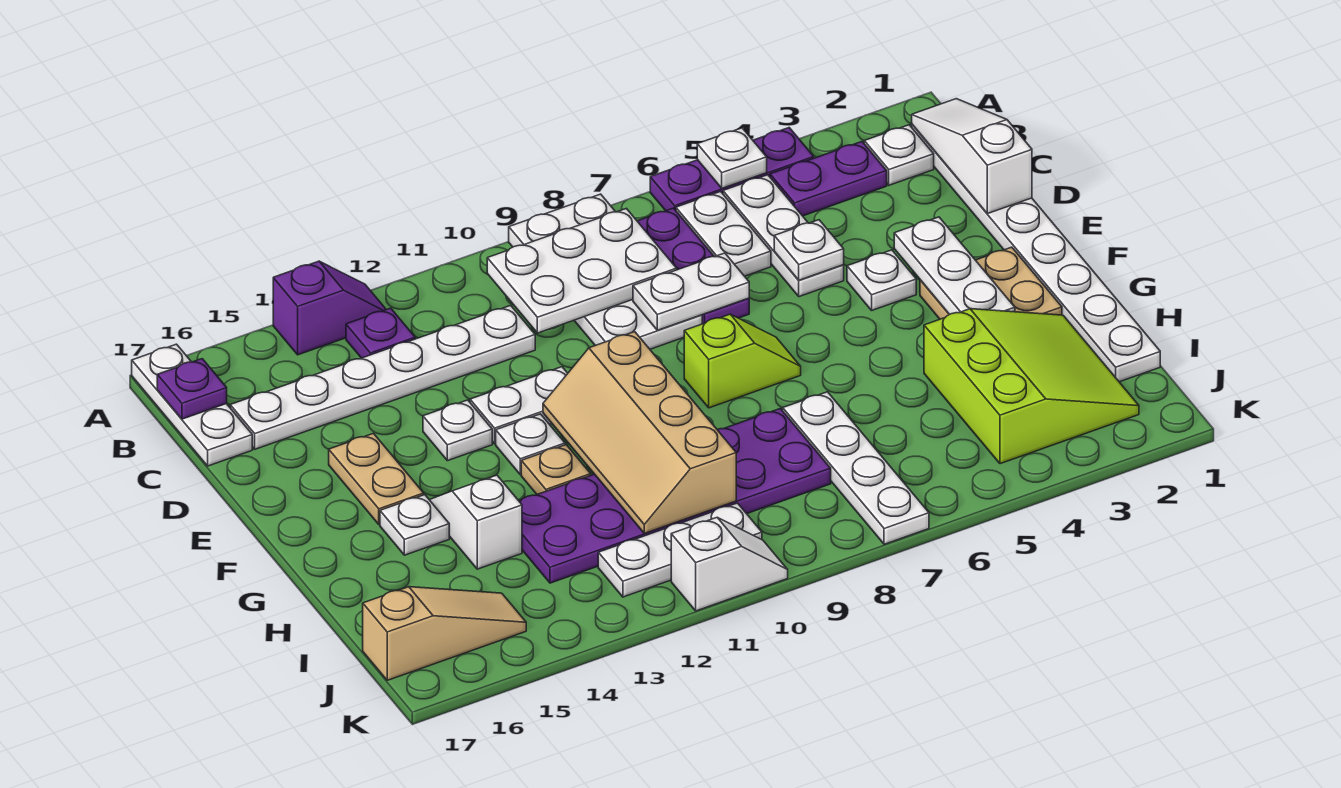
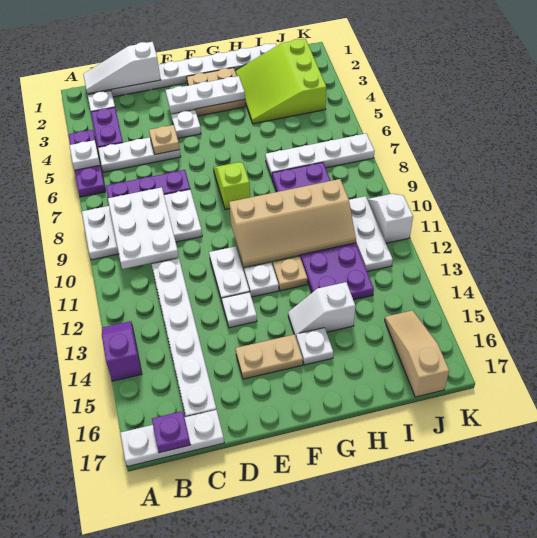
white plate B6:C6 level 1 -> none
purple plate B13 level 1 -> none
white plate D5 level 2 -> tan plate D5 level 2
white plate D7:D8 level 2 -> none
lime slope H2:J4 level 1 top 4 -> lime slope H2:J4 level 1 top J

